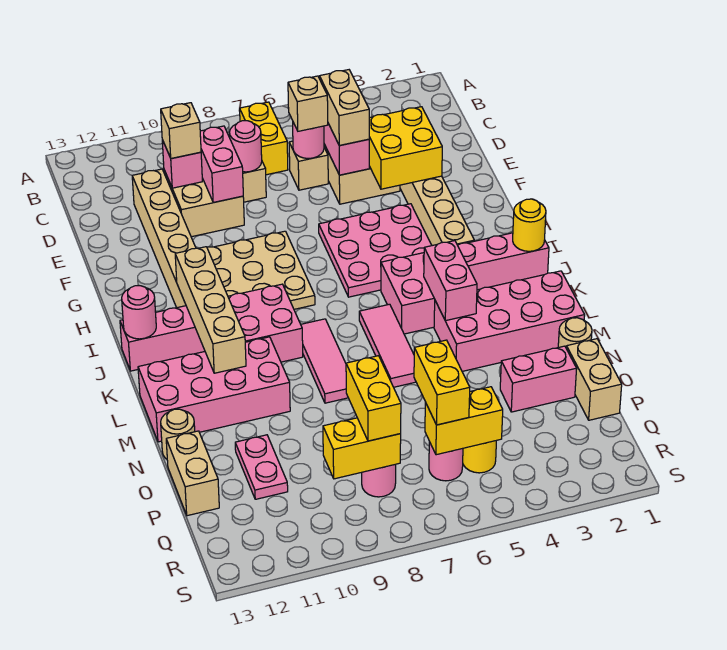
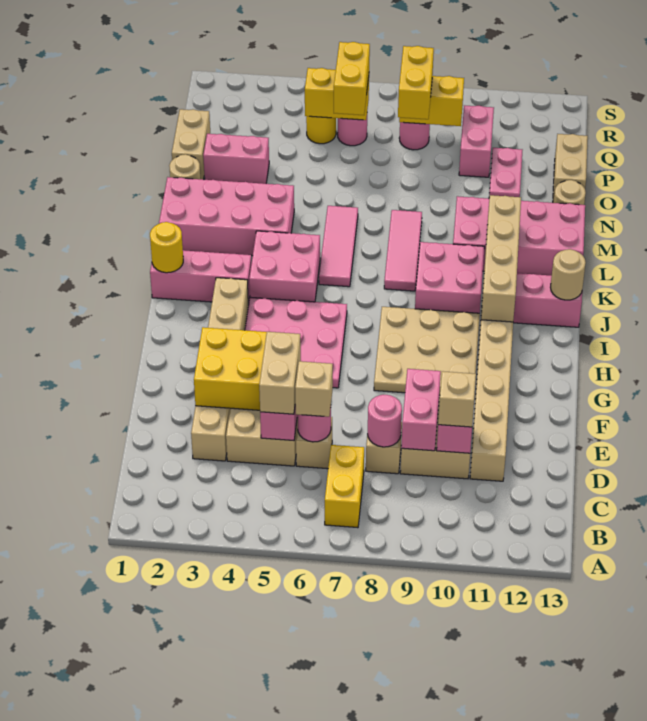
pink round brick J13 level 2 -> tan round brick J13 level 2
pink brick K4:L4 level 2 -> pink brick P10:Q10 level 1

